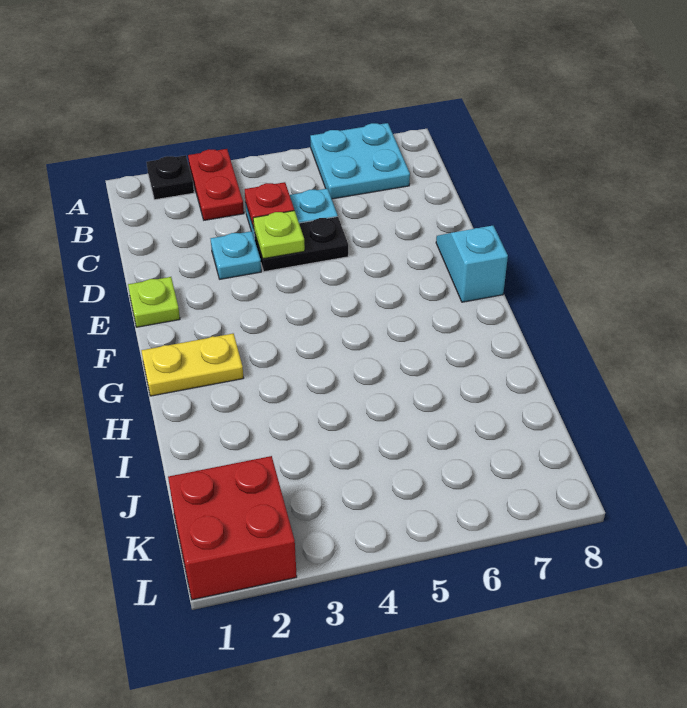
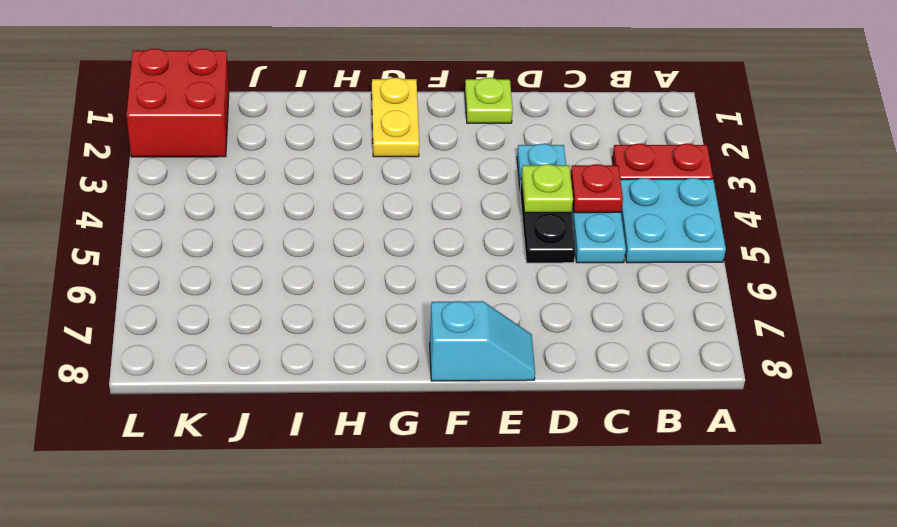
black plate A2 level 1 -> none
cyan plate A6:B7 level 1 -> cyan plate A4:B5 level 1

